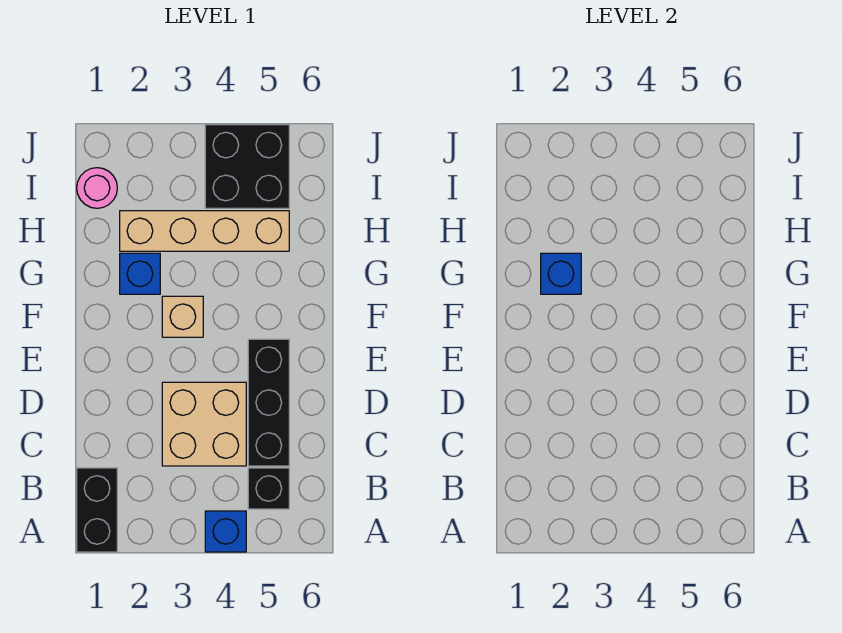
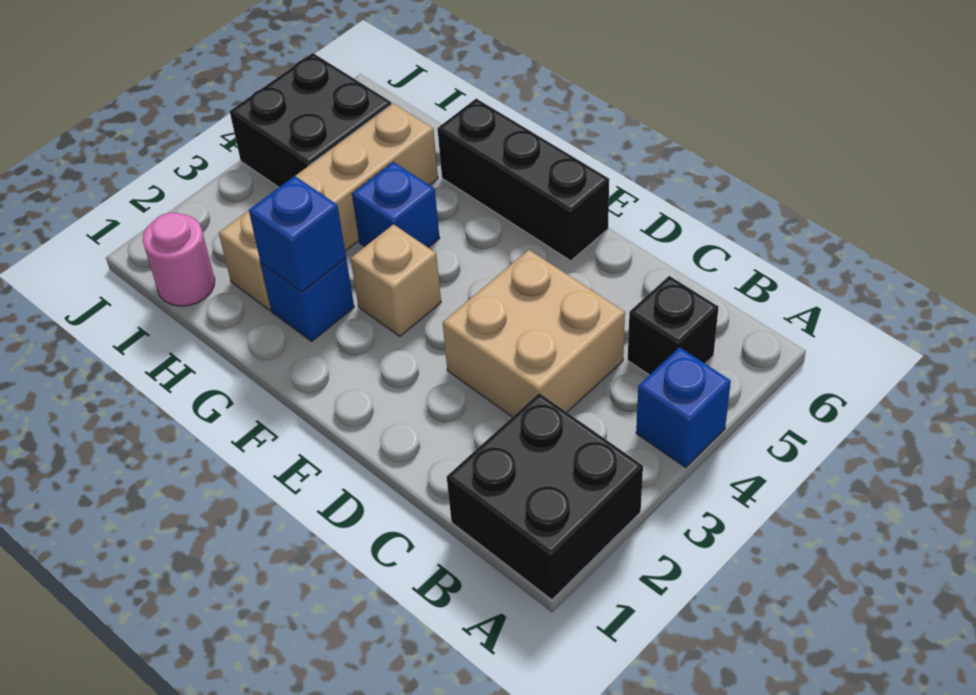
black brick A1:B1 level 1 -> black brick A1:B2 level 1
black brick C5:E5 level 1 -> black brick E6:G6 level 1
none -> blue brick G4 level 1

